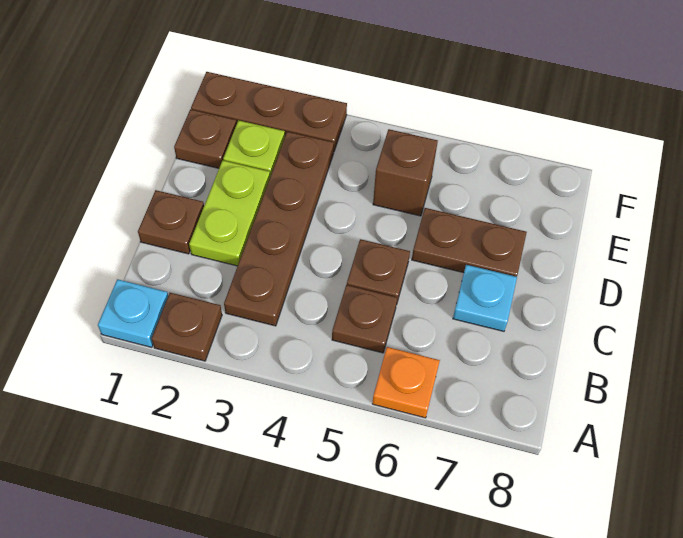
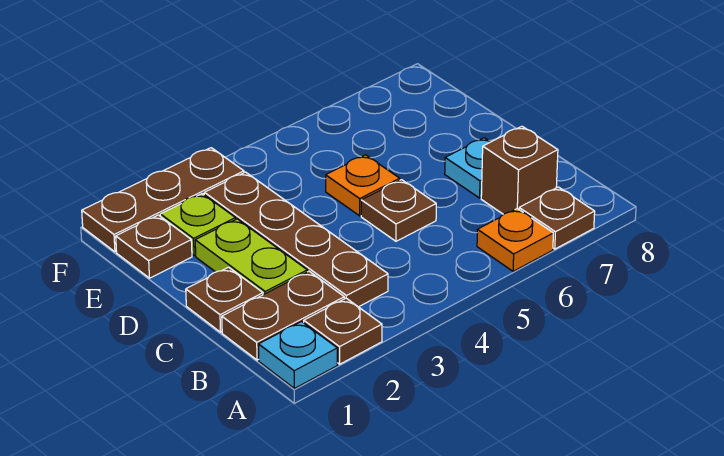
brown plate B5 level 1 -> brown plate A7 level 1
none -> orange plate D5 level 1
brown plate D6:D7 level 1 -> brown plate B1:B2 level 1
brown brick E5 level 1 -> brown brick B7 level 1

